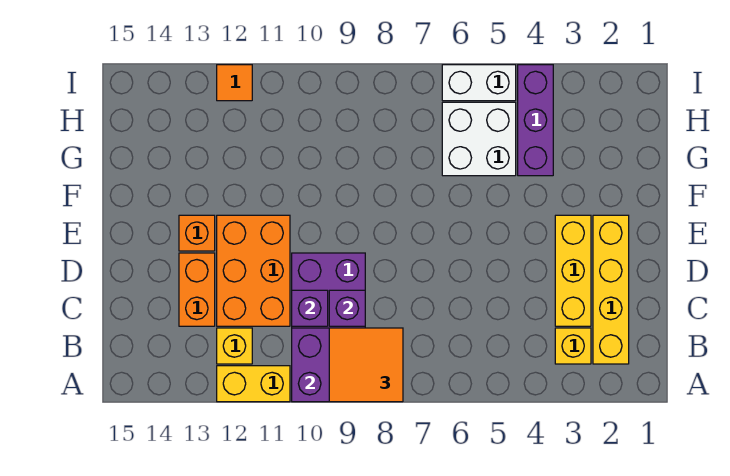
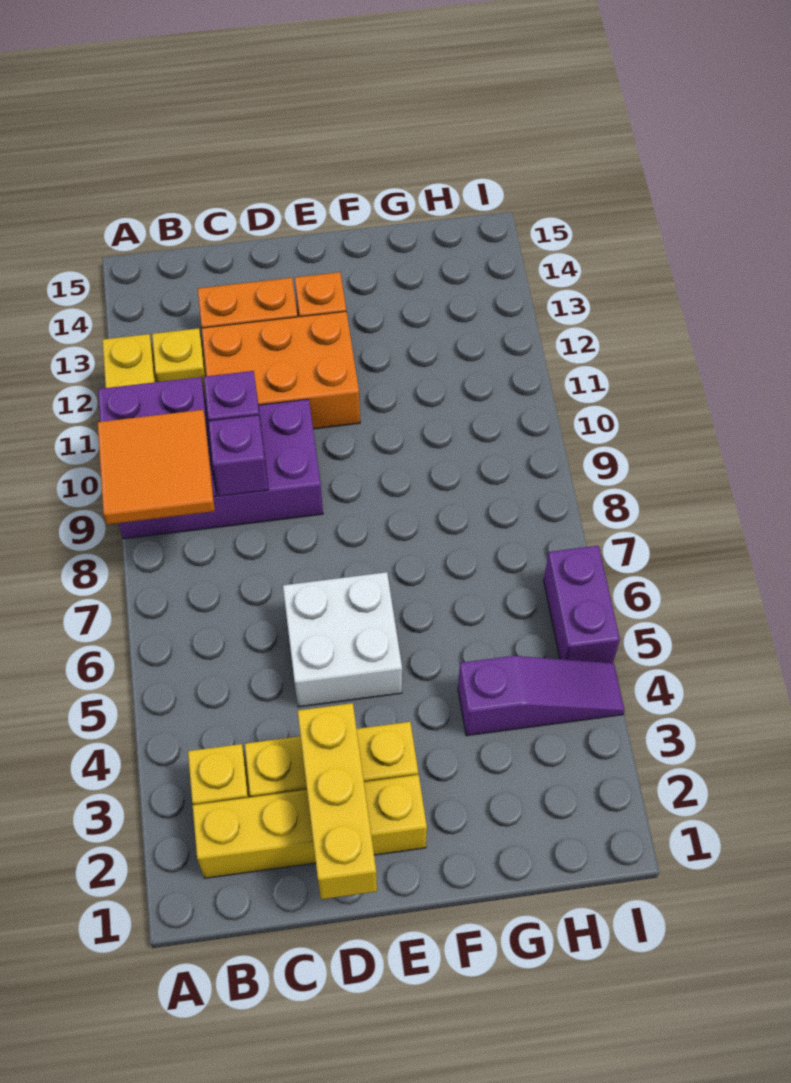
none -> yellow brick D1:D3 level 2
purple brick G4:I4 level 1 -> purple slope G4:I4 level 1 top G
white brick G5:H6 level 1 -> white brick D5:E6 level 1
white brick I5:I6 level 1 -> purple brick I5:I6 level 1
orange tile I12 level 1 -> none

